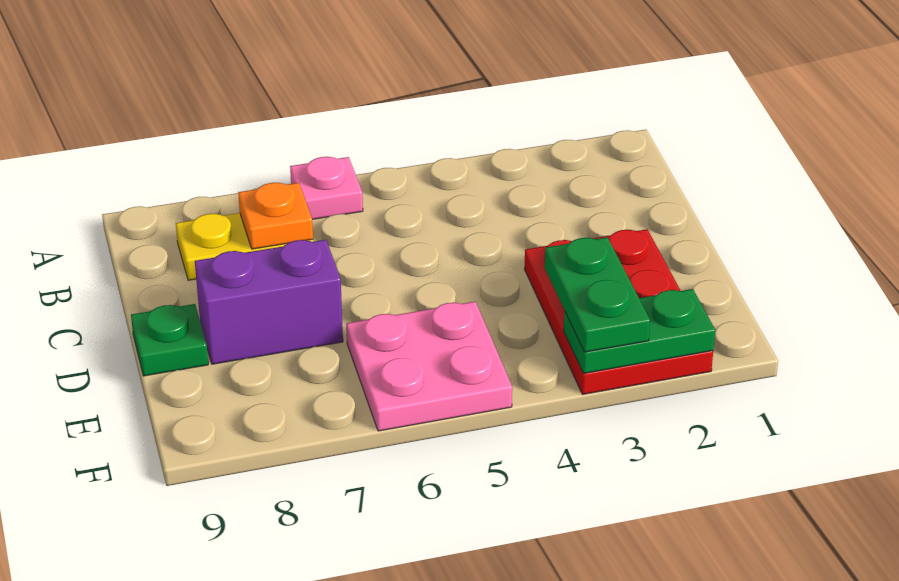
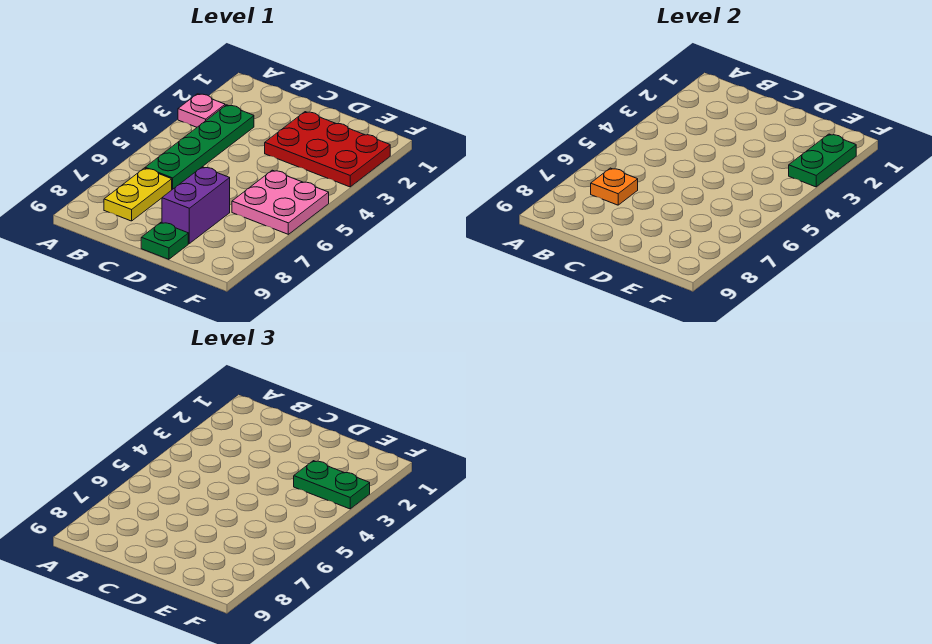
pink plate A6 level 1 -> pink plate A3 level 1
none -> green plate B3:B6 level 1

